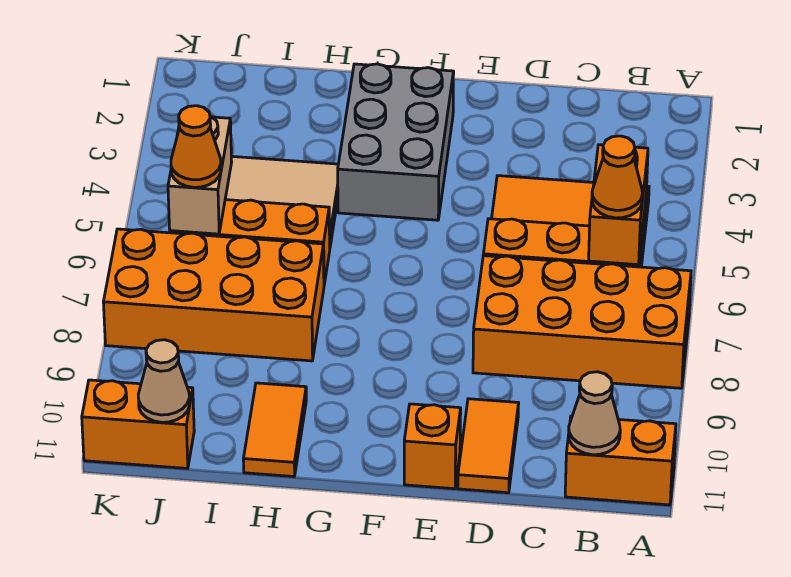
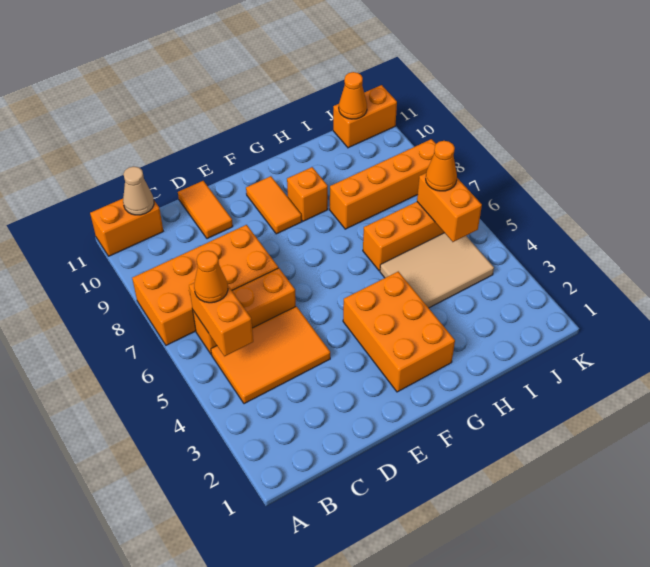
orange brick E11 level 1 -> orange brick G9 level 1
grey brick F2:G4 level 1 -> orange brick F2:G4 level 1
orange brick H7:K8 level 1 -> orange brick H8:K8 level 1
orange tile H10:H11 level 1 -> orange tile F9:F10 level 1
tan brick J5:J6 level 2 -> orange brick J5:J6 level 2
tan cone J11 level 2 -> orange cone J11 level 2

